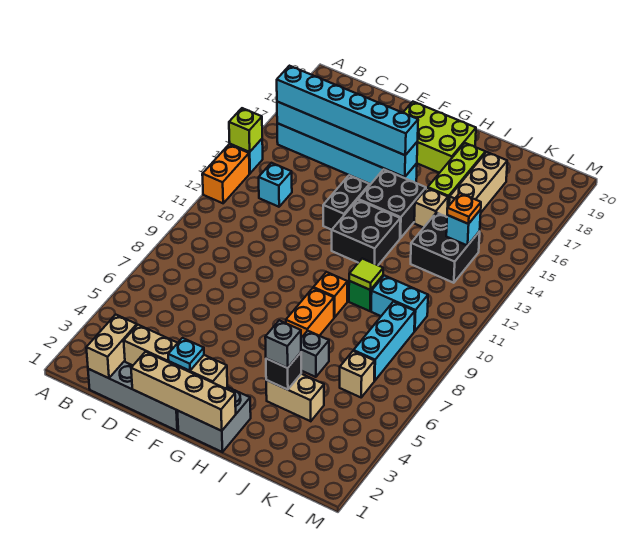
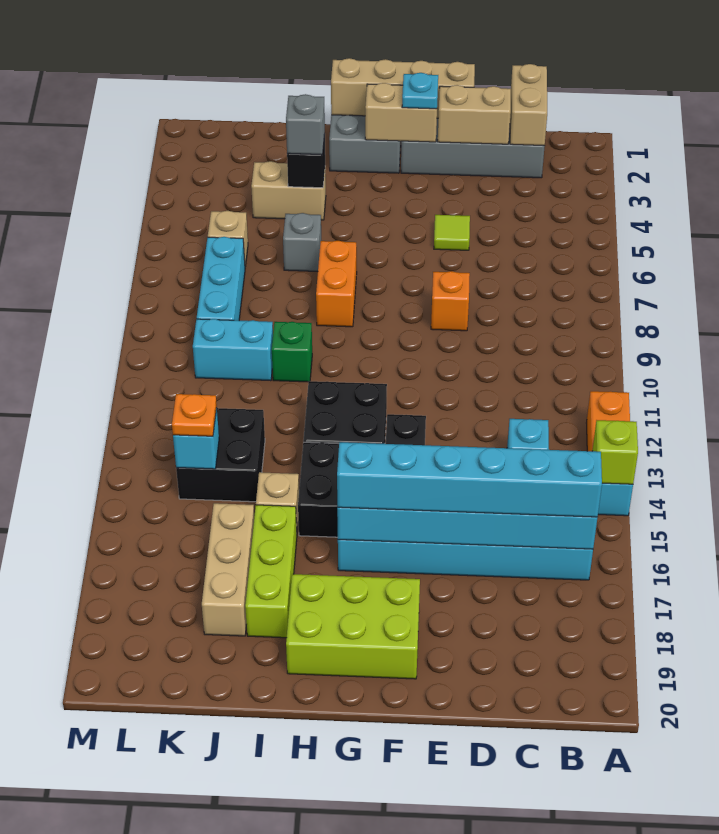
orange brick H9 level 1 -> orange brick E8 level 1
lime tile I10 level 2 -> lime tile E5 level 1

